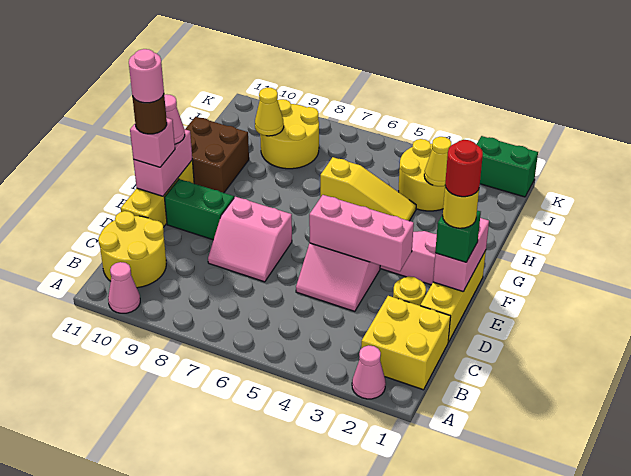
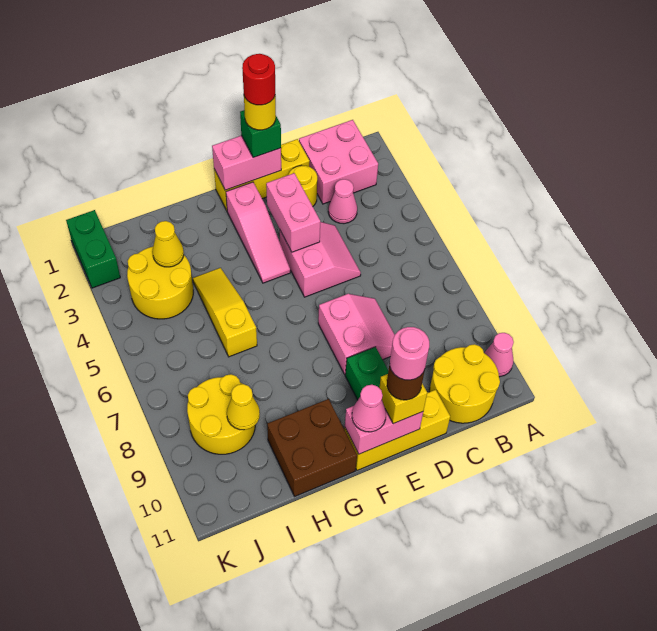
pink cone A2 level 1 -> pink cone C3 level 1
yellow brick B1:C2 level 1 -> pink brick B1:C2 level 1
pink brick E3:E5 level 2 -> pink brick E3:E4 level 2
pink brick E11 level 3 -> yellow brick E11 level 3

